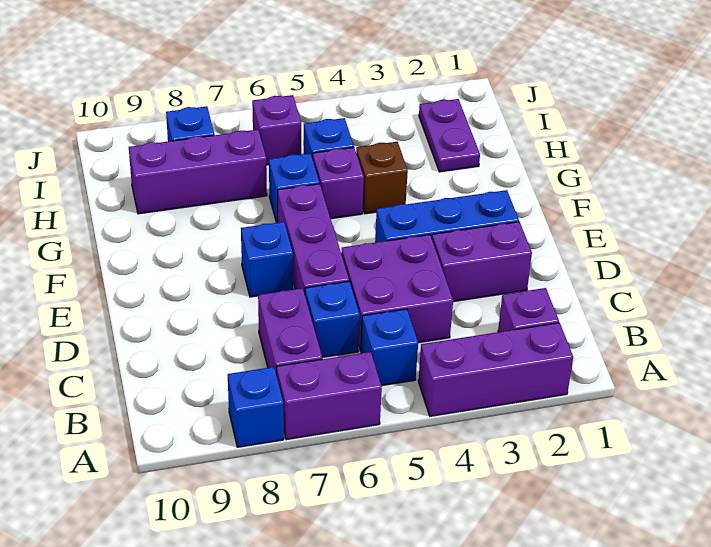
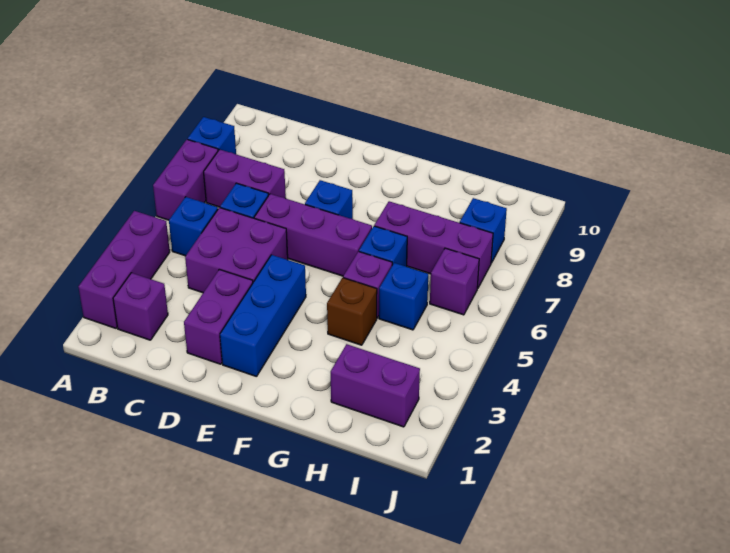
purple plate H2:I2 level 1 -> purple brick H2:I2 level 1
purple brick H7:H9 level 1 -> purple brick G7:I7 level 1

